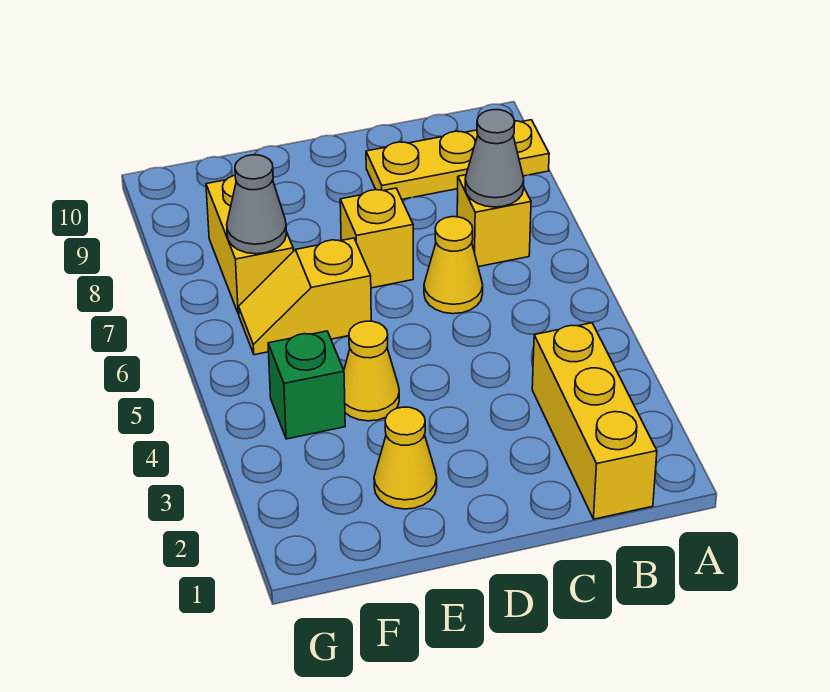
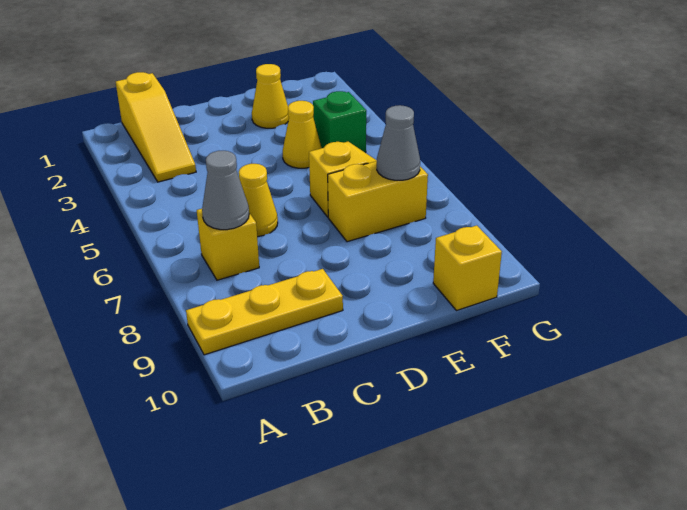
yellow brick B1:B3 level 1 -> yellow slope B1:B3 level 1 top 1
yellow brick D7 level 1 -> yellow brick F10 level 1
yellow brick F7:F8 level 1 -> yellow brick E7:F7 level 1

